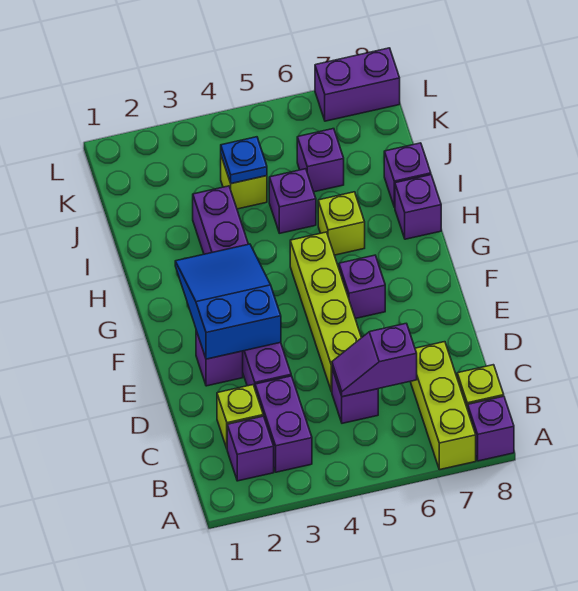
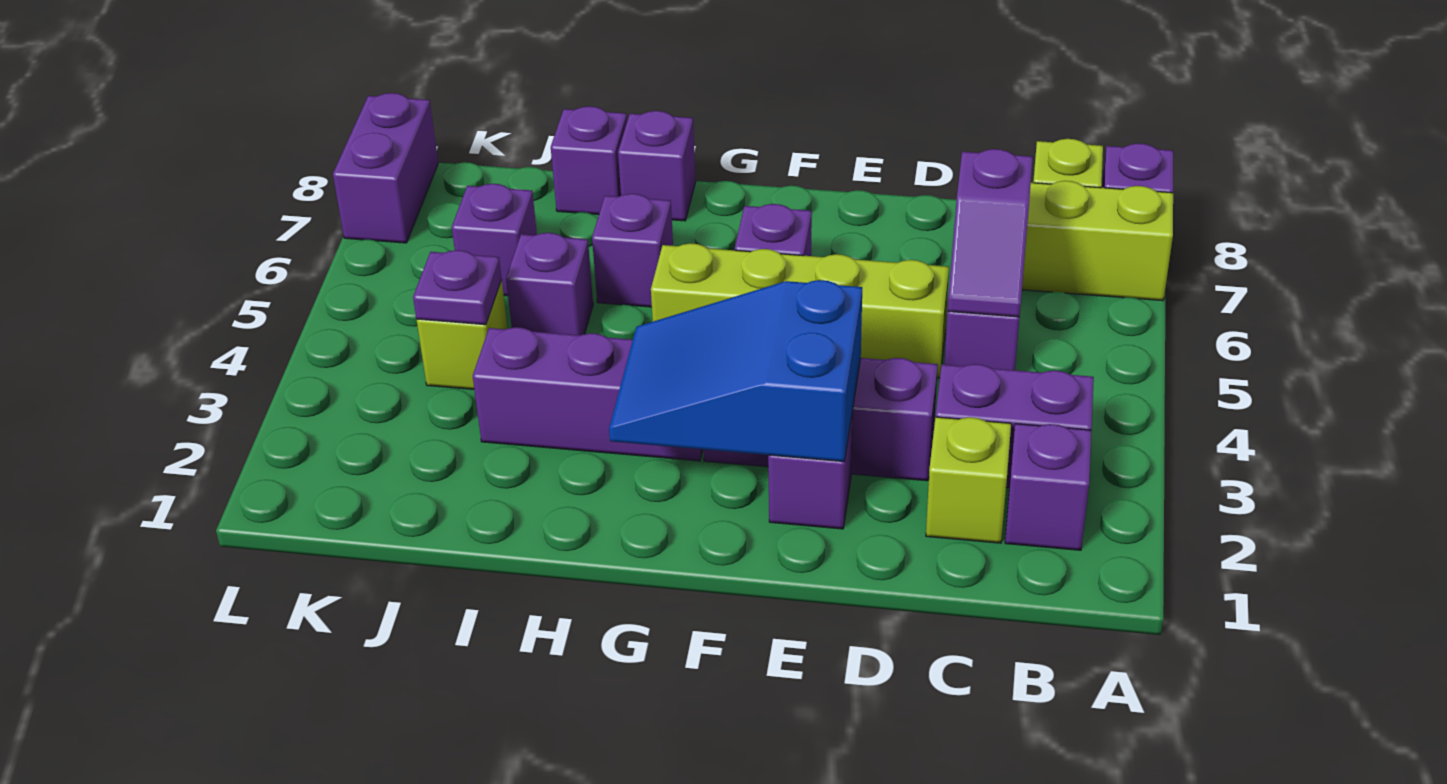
lime brick H6 level 1 -> purple brick H6 level 1
blue plate J4 level 2 -> purple plate J4 level 2

